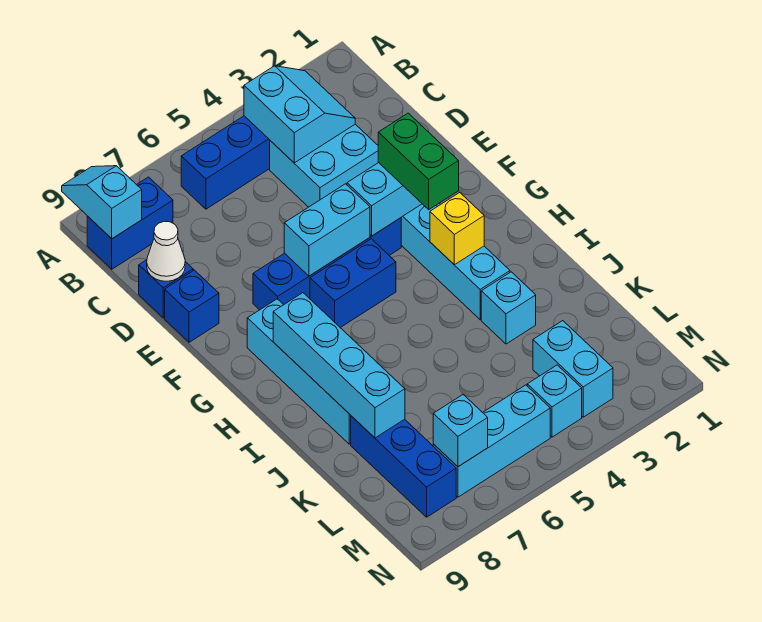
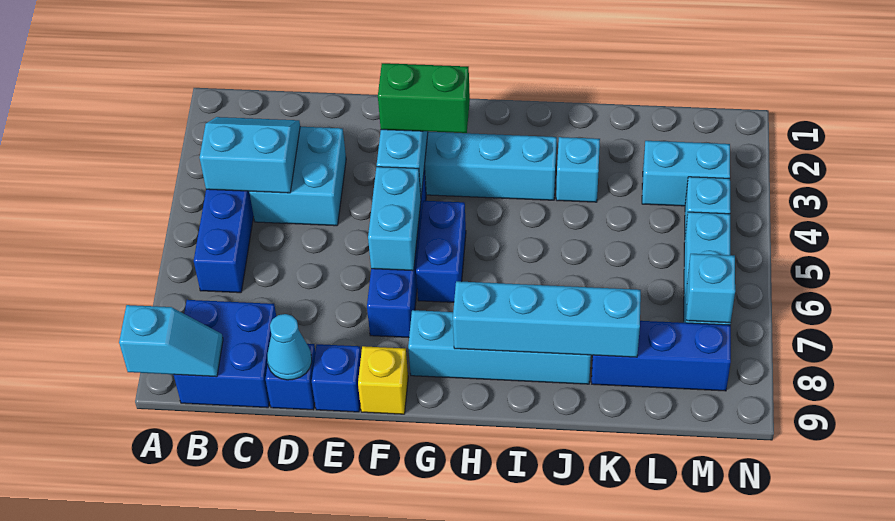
cyan slope A9:B9 level 2 top B -> cyan slope A9:B9 level 2 top A
blue brick B8:B9 level 1 -> blue brick B8:C9 level 1
white cone D9 level 2 -> cyan cone D9 level 2
yellow brick H3 level 2 -> yellow brick F9 level 1

